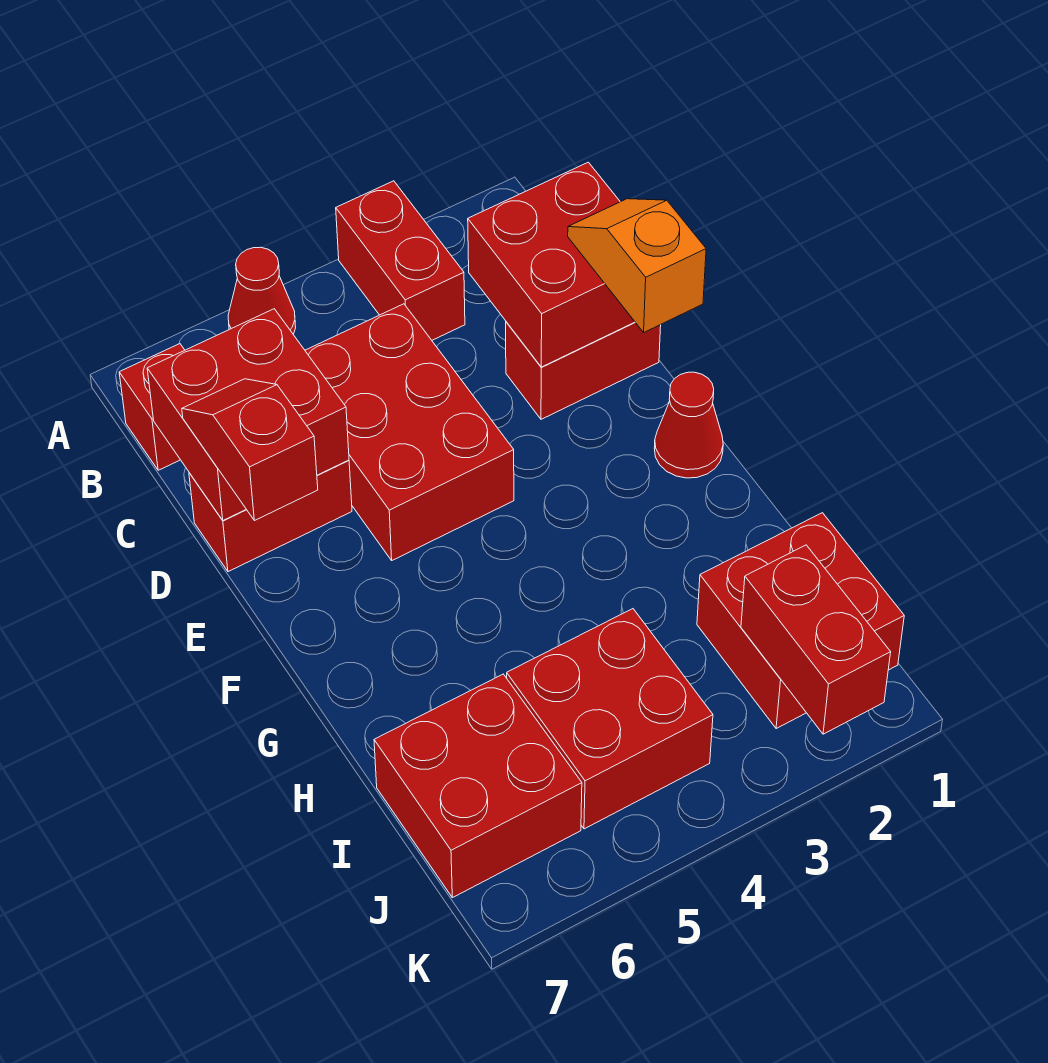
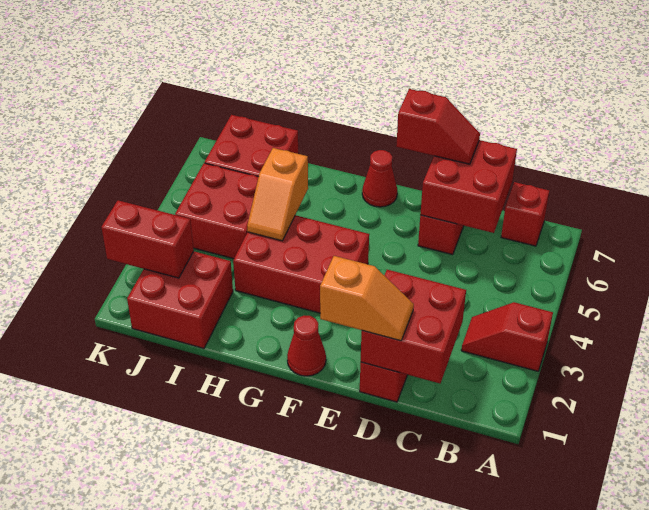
red brick A3:B3 level 1 -> red slope A3:B3 level 1 top A
red cone A5 level 1 -> red cone F7 level 1
red brick C4:E5 level 1 -> red brick F3:H4 level 1
none -> orange slope H4:H5 level 2 top 5

